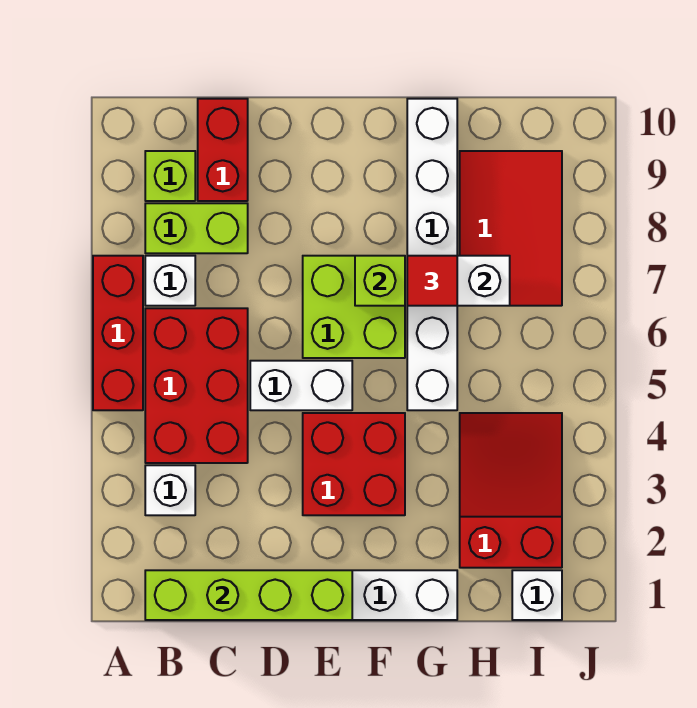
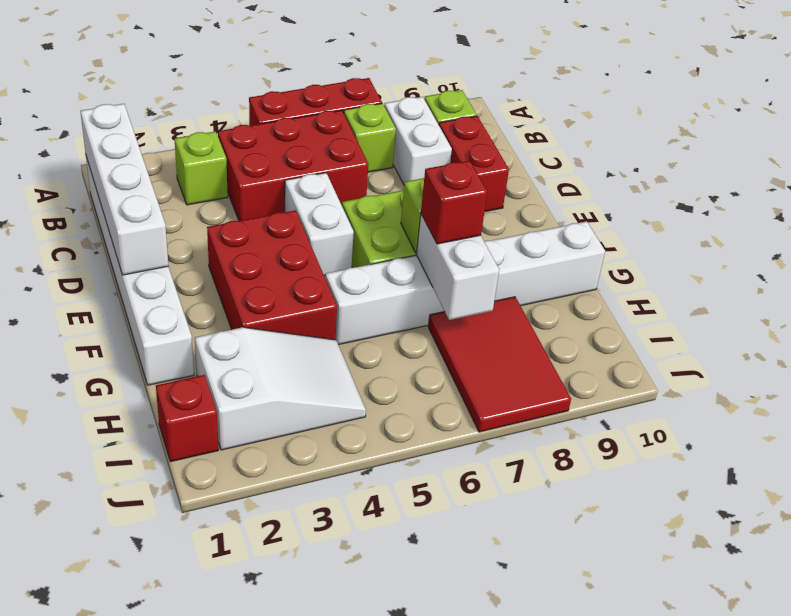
lime brick B1:E1 level 2 -> white brick B1:E1 level 2
white brick B3 level 1 -> lime brick B3 level 1
white brick B7 level 1 -> lime brick B7 level 1
lime brick B8:C8 level 1 -> white brick B8:C8 level 1
red brick C9:C10 level 1 -> red brick C9:D9 level 1
red brick E3:F4 level 1 -> red brick E3:G4 level 1
red tile G7 level 3 -> red brick G7 level 3
red slope H2:I4 level 1 top 2 -> white slope H2:I4 level 1 top 2
red tile H7:I9 level 1 -> red tile H7:J8 level 1
white brick I1 level 1 -> red brick I1 level 1

